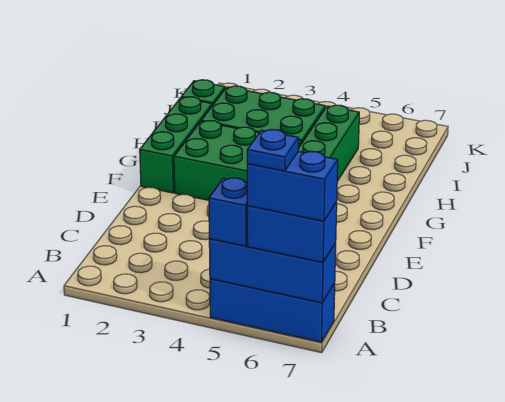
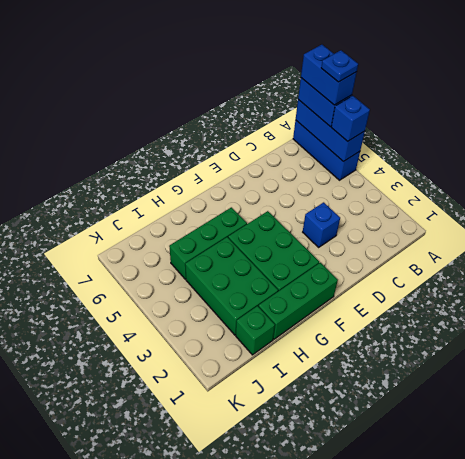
none -> blue brick D3 level 1

